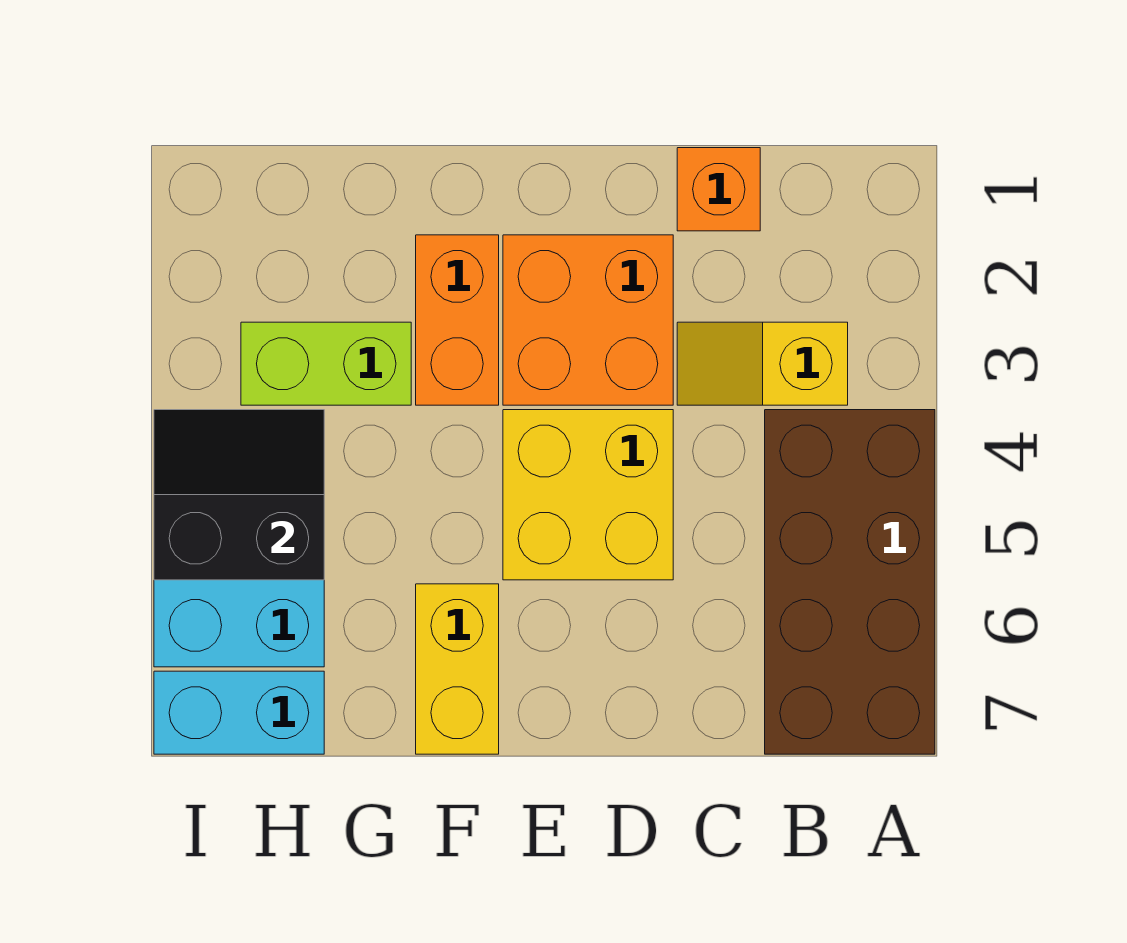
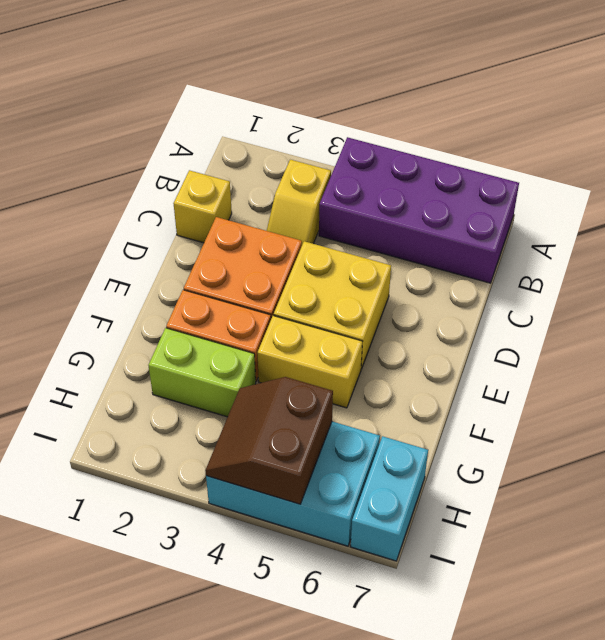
brown brick A4:B7 level 1 -> purple brick A4:B7 level 1
orange brick C1 level 1 -> yellow brick C1 level 1
yellow brick F6:F7 level 1 -> yellow brick F4:F5 level 1
lime brick G3:H3 level 1 -> lime brick G2:G3 level 1
black slope H4:I5 level 2 top 5 -> brown slope H4:I5 level 2 top 5

